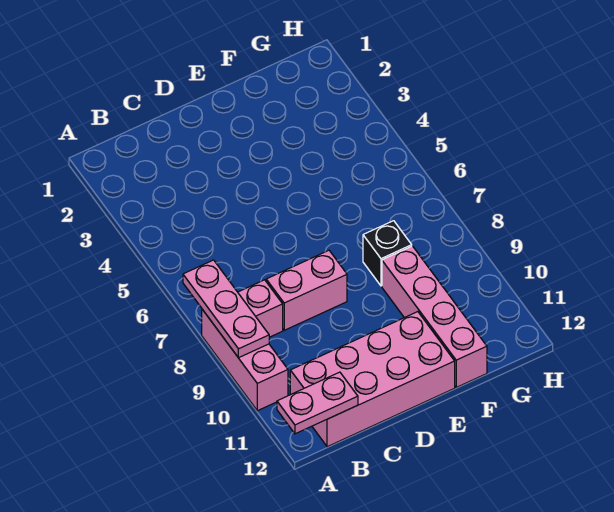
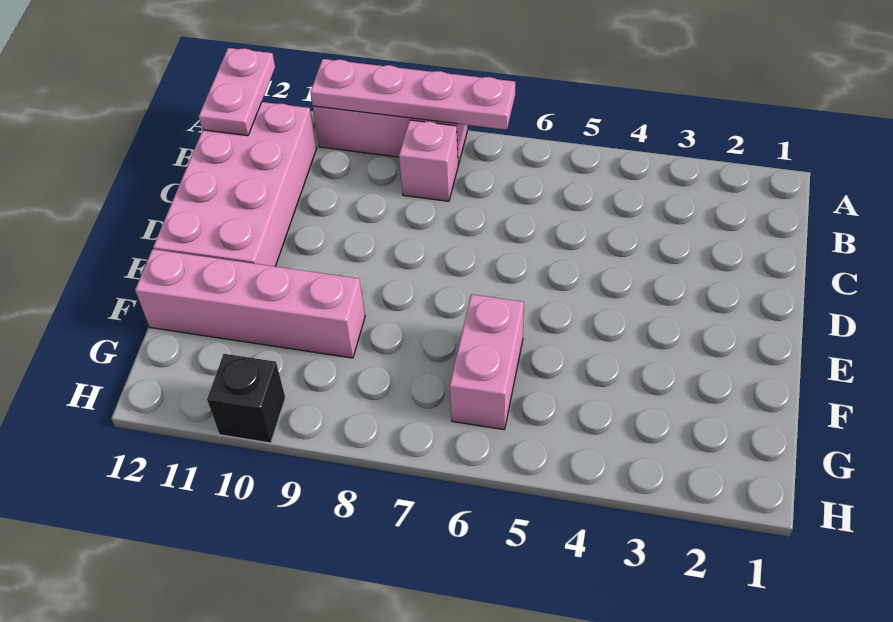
pink plate A7:A9 level 2 -> pink plate A7:A10 level 2
pink brick C8:D8 level 1 -> pink brick F6:G6 level 1
black brick F8 level 1 -> black brick H10 level 1

